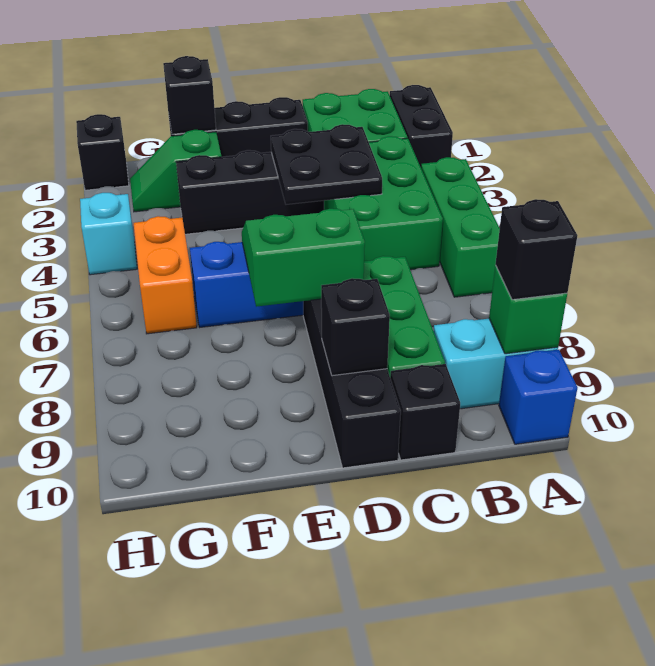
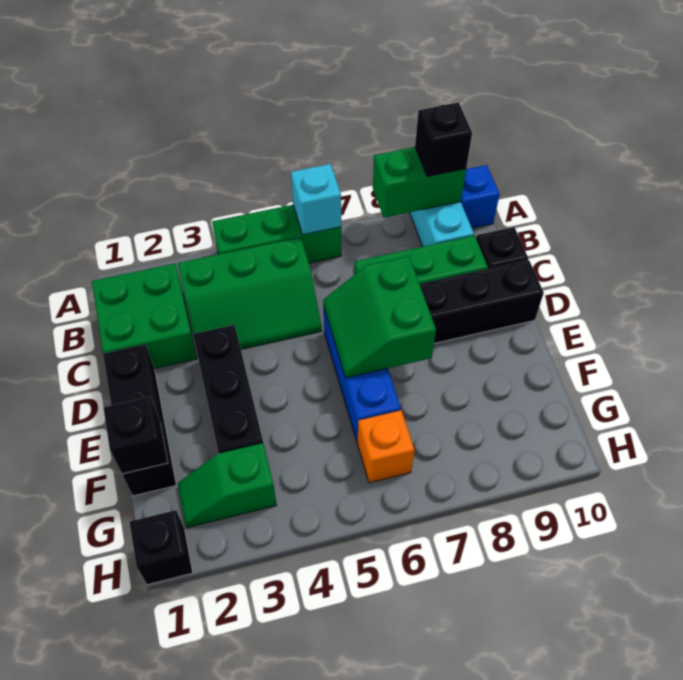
black brick A1:A2 level 1 -> none
green brick A9 level 2 -> green brick A8:A9 level 2
green brick B3:C5 level 1 -> green slope B3:C5 level 1 top B
black plate C3:D4 level 2 -> none
black brick D9 level 2 -> none
green slope F2:G2 level 1 top F -> green slope G2:G3 level 1 top 3
orange brick G5:G6 level 1 -> orange brick G6 level 1
cyan brick H4 level 1 -> cyan brick A6 level 2

